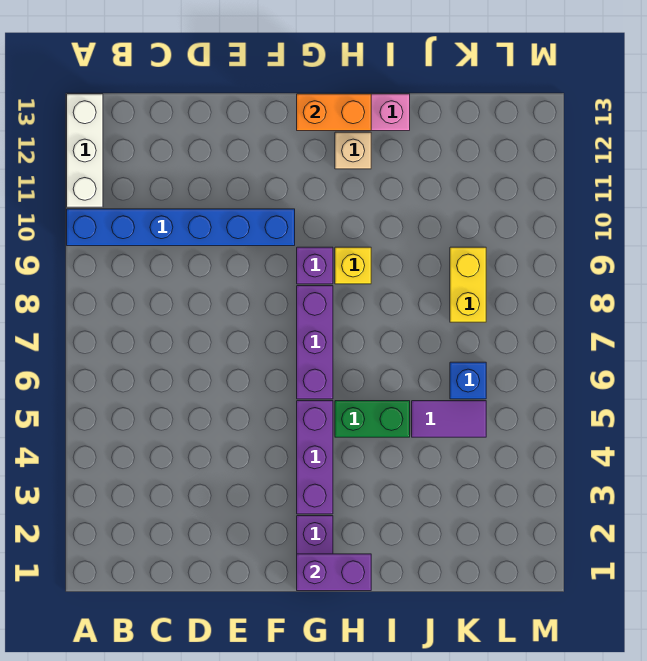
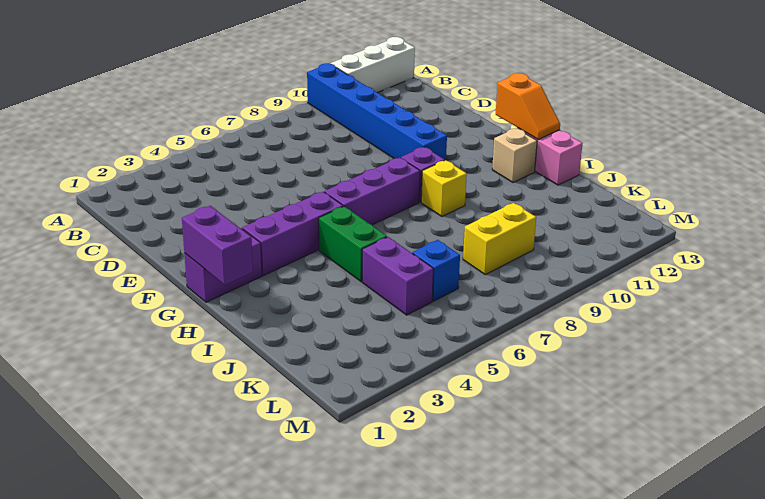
orange brick G13:H13 level 2 -> orange slope G13:H13 level 2 top G
purple tile J5:K5 level 1 -> purple brick J5:K5 level 1

